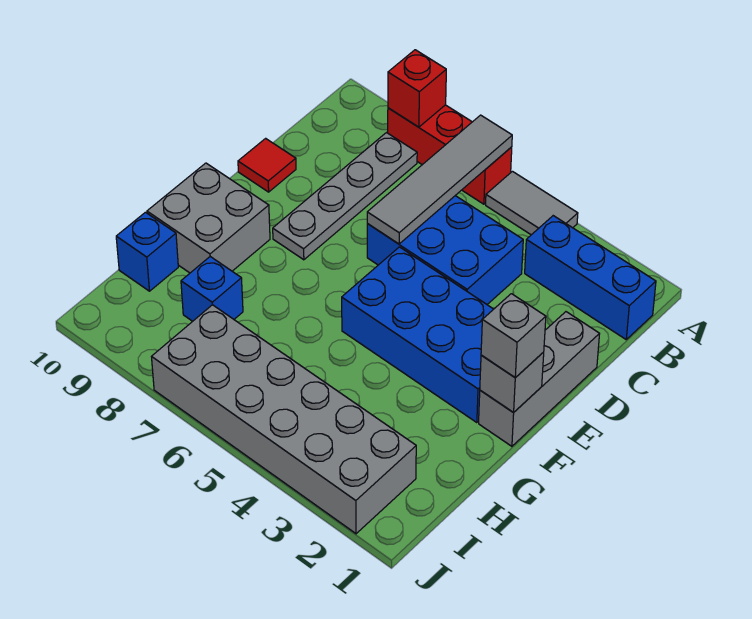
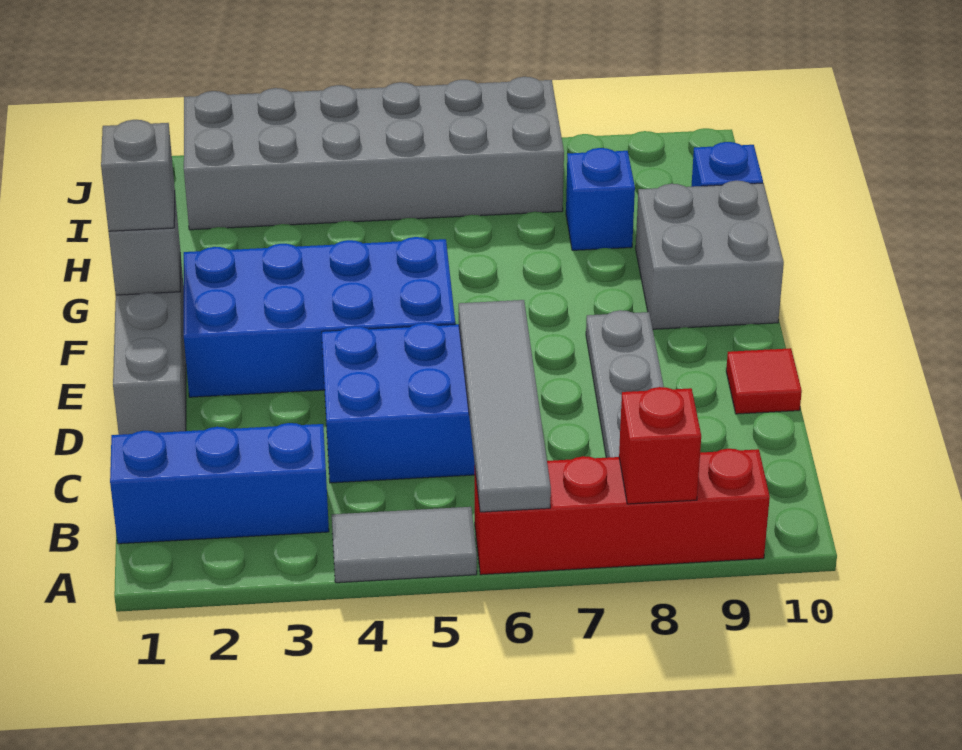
red brick A6:A8 level 1 -> red brick A6:A9 level 1

